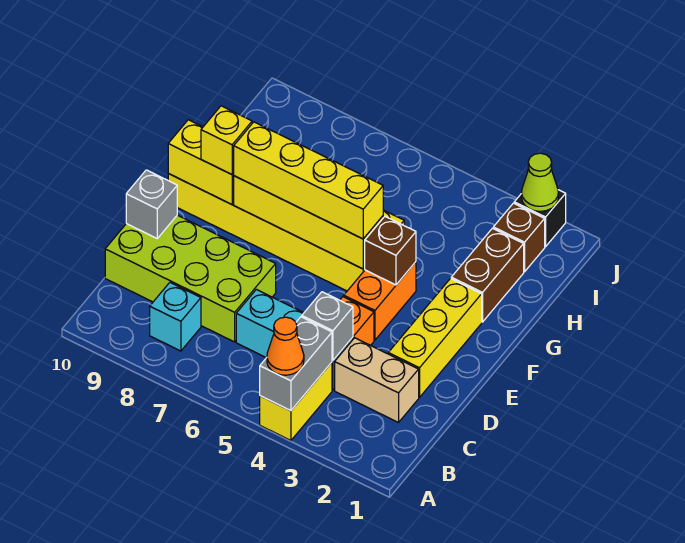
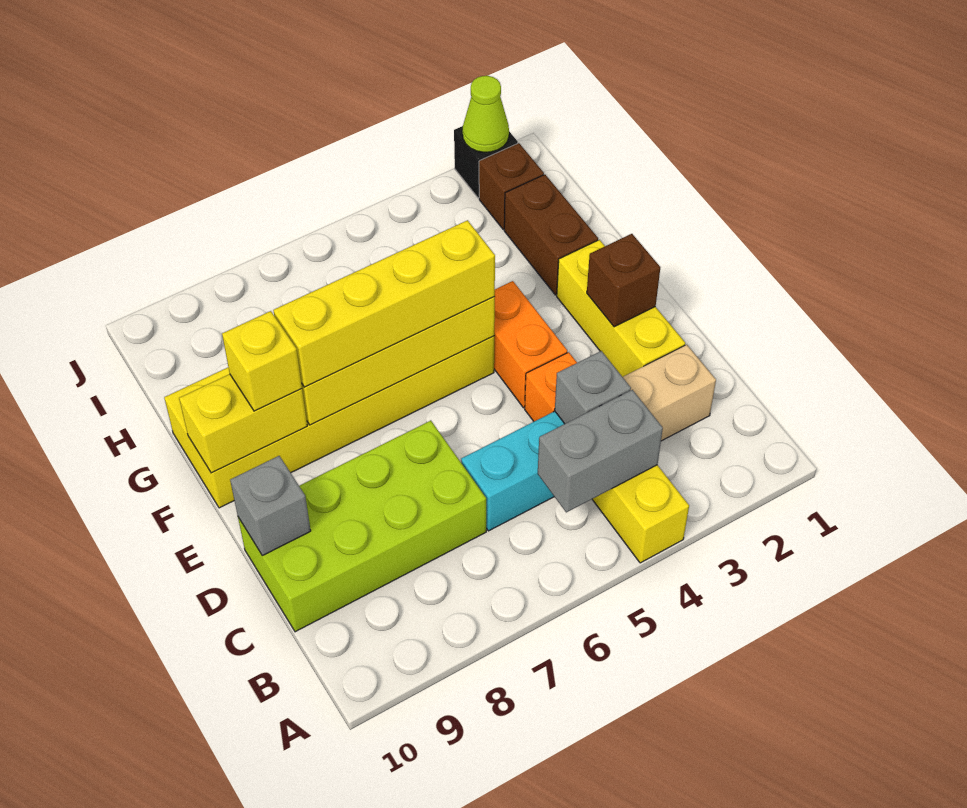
grey brick A4:B4 level 2 -> grey brick B4:B5 level 2
orange cone A4 level 3 -> none
cyan brick B8 level 1 -> none
brown brick F4 level 2 -> brown brick E2 level 2

